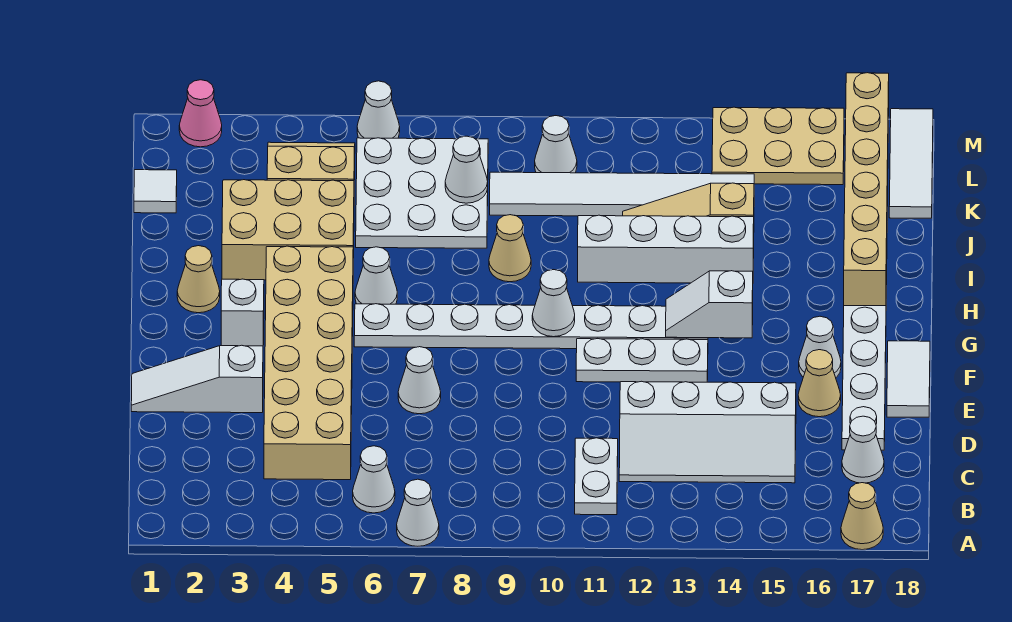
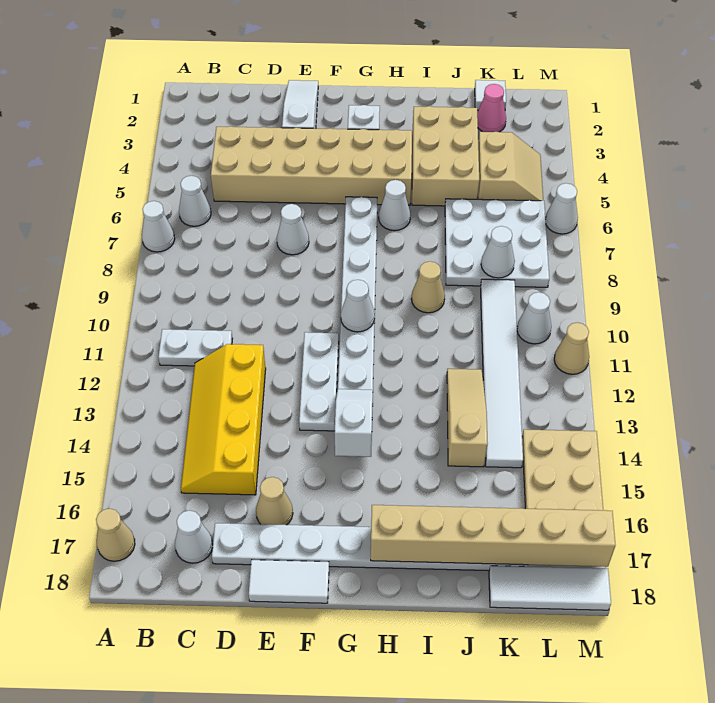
white slope C12:D15 level 1 top D -> yellow slope C12:D15 level 1 top D
white cone F16 level 1 -> none
tan cone H2 level 1 -> tan cone M11 level 1
white brick I11:I14 level 1 -> none
pink cone M2 level 1 -> pink cone K2 level 1

